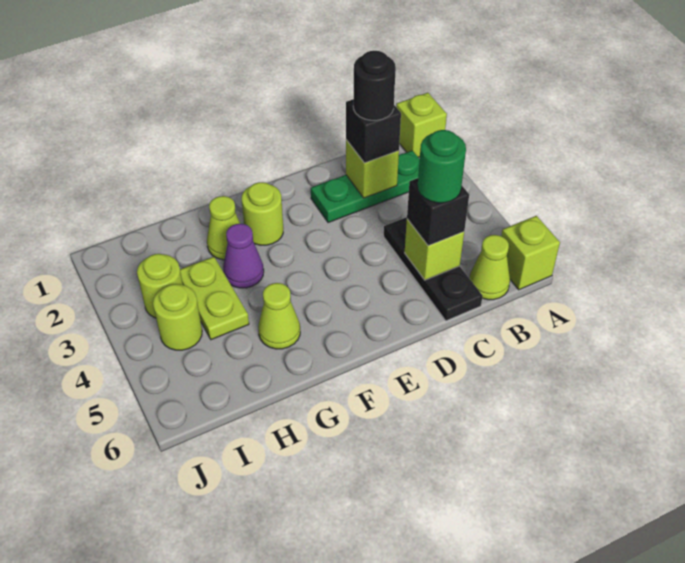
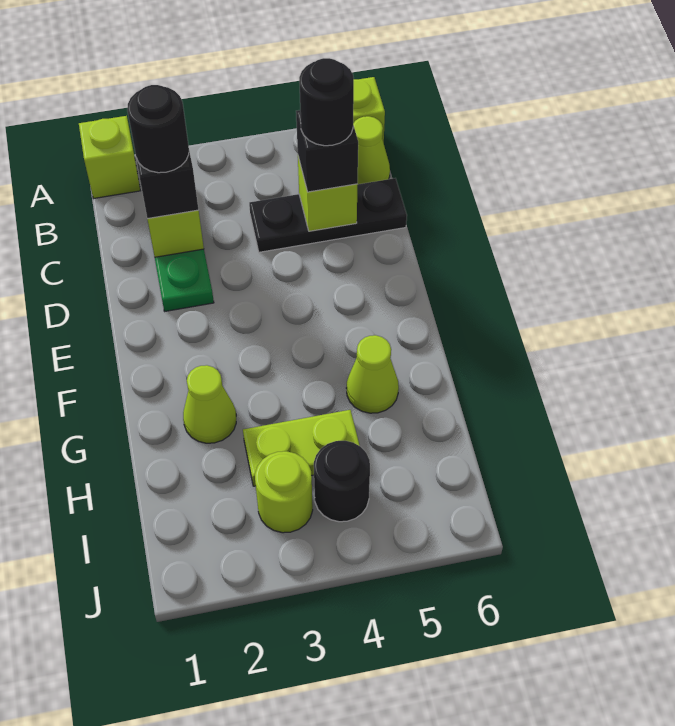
green round brick C5 level 4 -> black round brick C5 level 4
lime round brick F2 level 1 -> none
purple cone G3 level 1 -> none
lime round brick I4 level 1 -> black round brick I4 level 1

